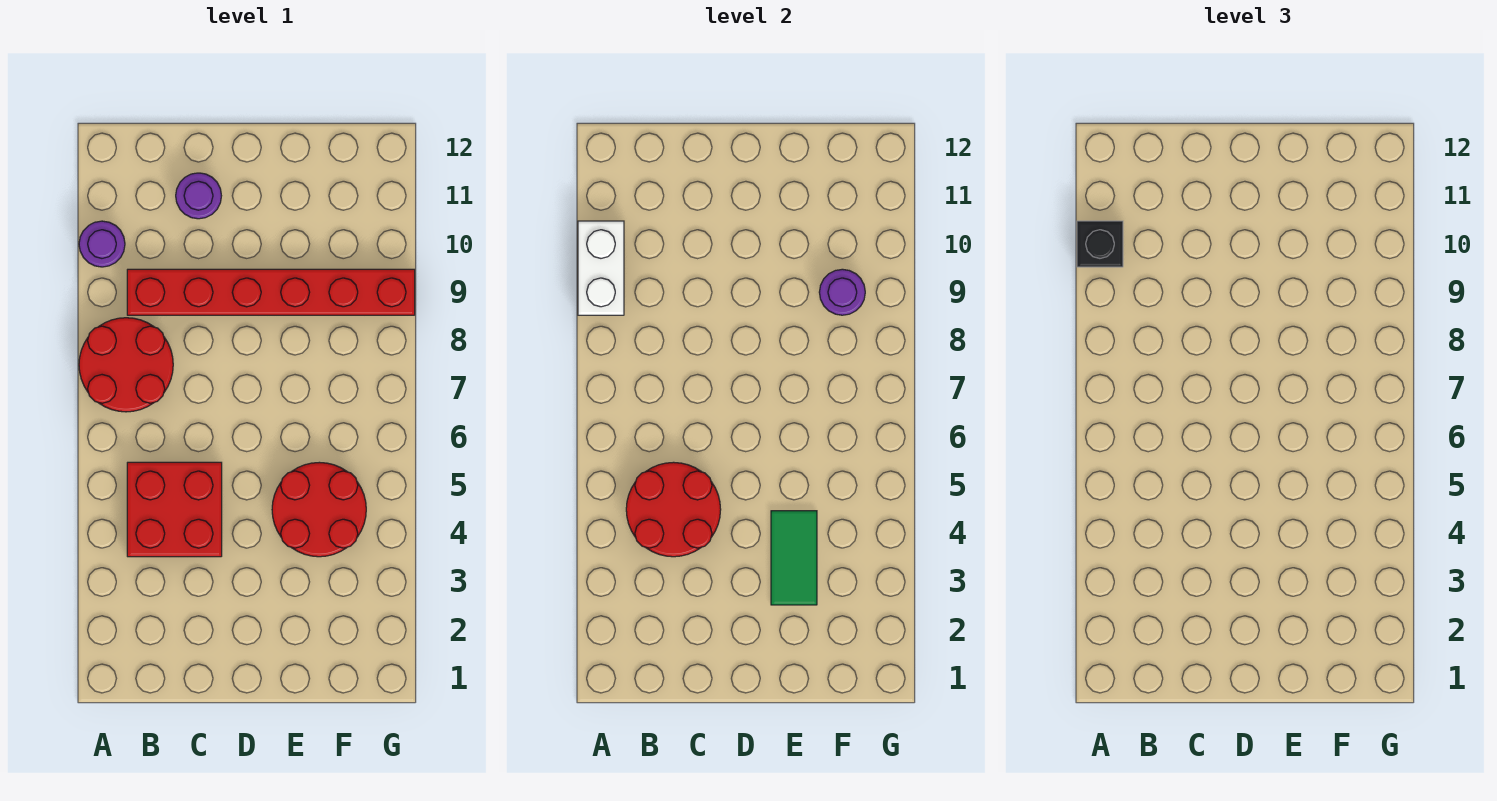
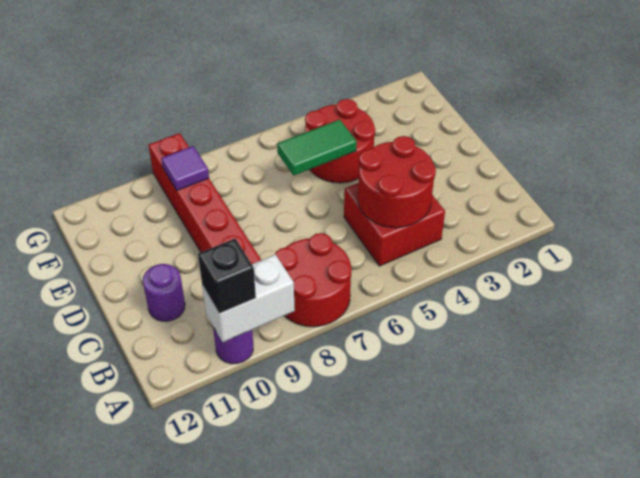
green tile E3:E4 level 2 -> green tile E5:E6 level 2
purple round brick F9 level 2 -> purple tile F9 level 2

